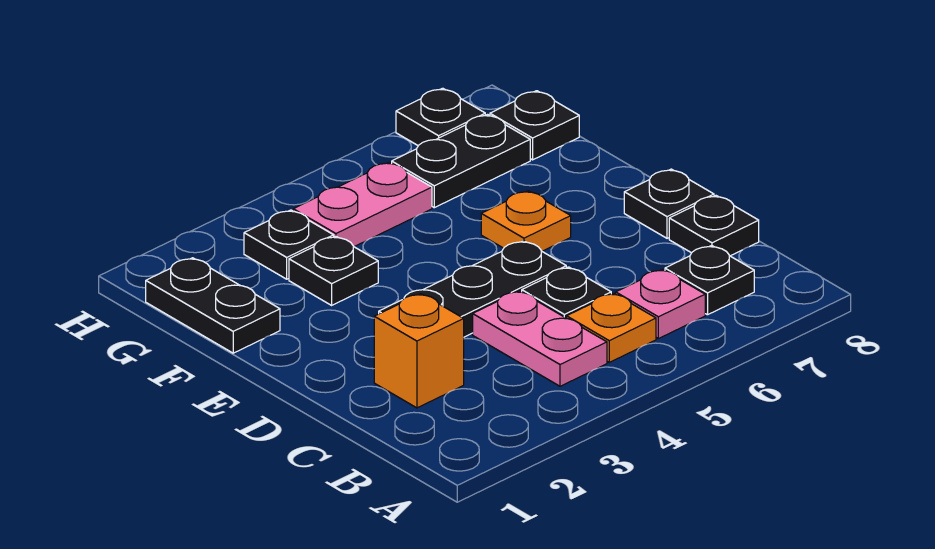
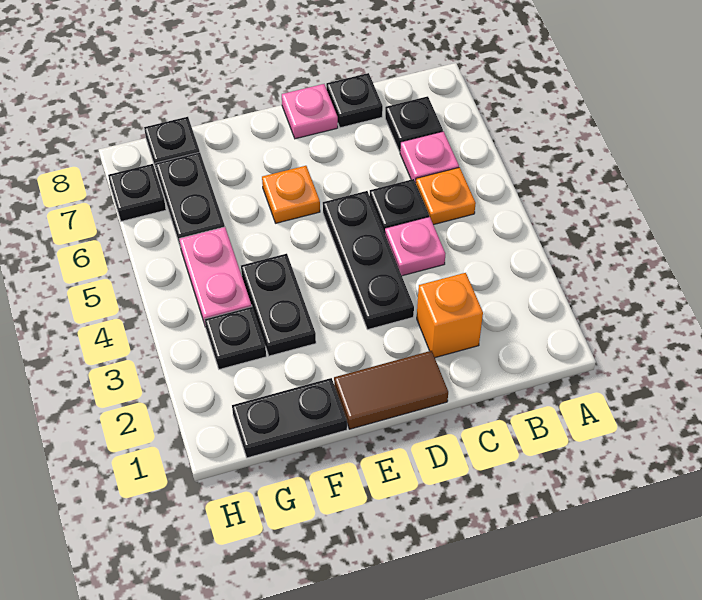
pink plate B4:C4 level 1 -> pink plate C4 level 1
none -> brown tile D1:E1 level 1
black plate D8 level 1 -> pink plate D8 level 1
black plate F3 level 1 -> black plate F3:F4 level 1

